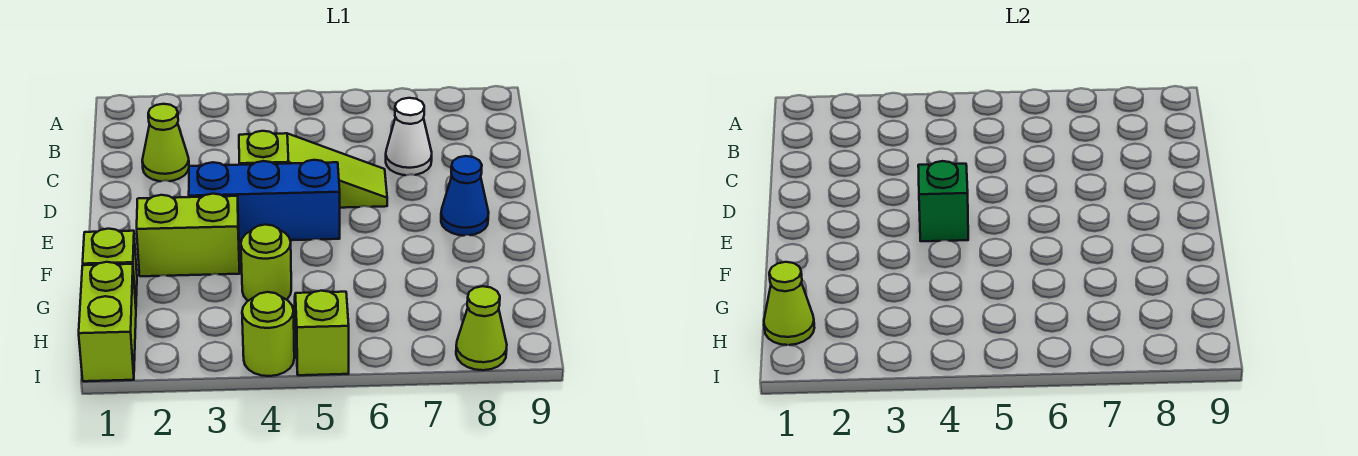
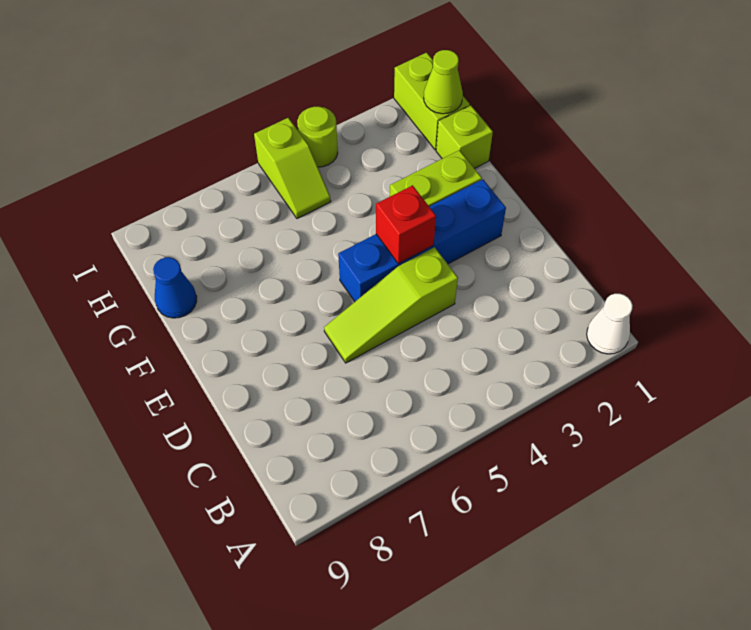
lime cone C2 level 1 -> none
white cone C7 level 1 -> white cone A1 level 1
blue brick E3:E5 level 1 -> blue brick E2:E5 level 1
green brick E4 level 2 -> red brick E4 level 2
blue cone E8 level 1 -> blue cone G9 level 1
lime round brick G4 level 1 -> none
lime cone I8 level 1 -> none

